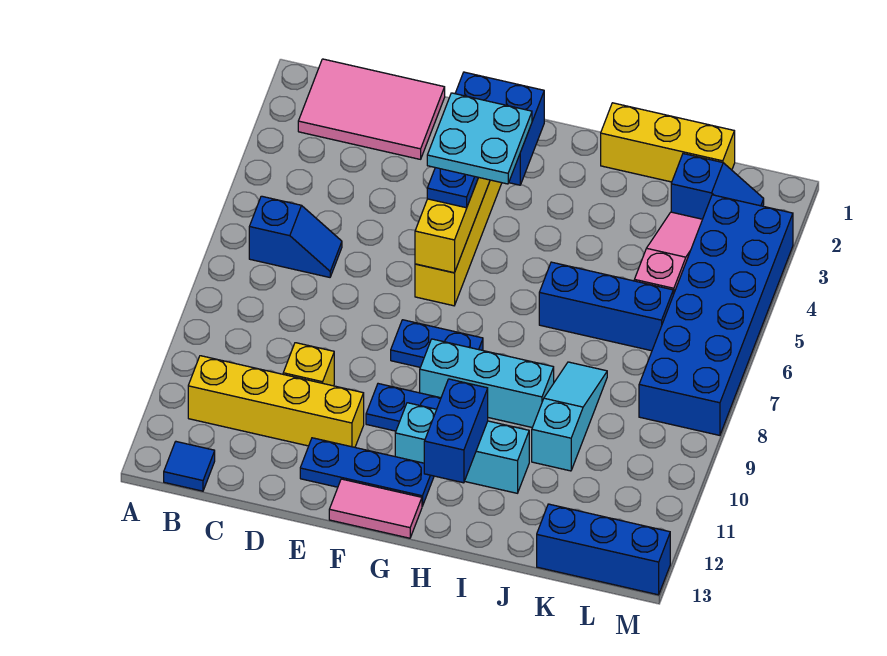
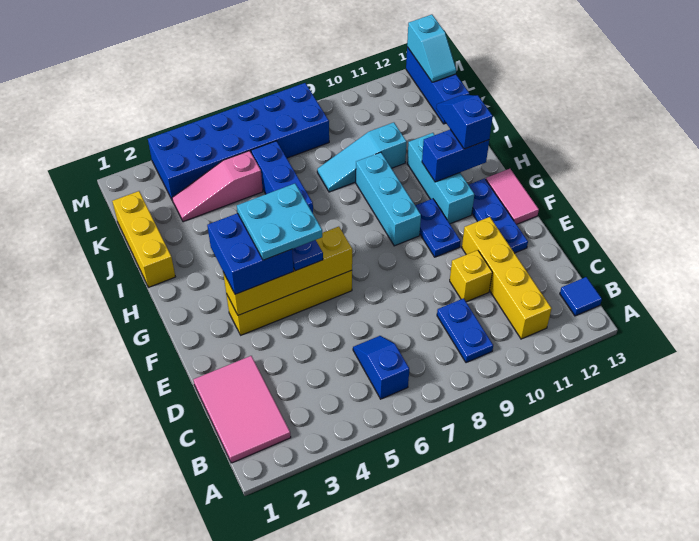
blue plate F8:G8 level 1 -> blue plate B9:C9 level 1
blue slope K2:L2 level 1 top K -> blue slope H12:I12 level 3 top H
none -> cyan slope L13:M13 level 2 top M

